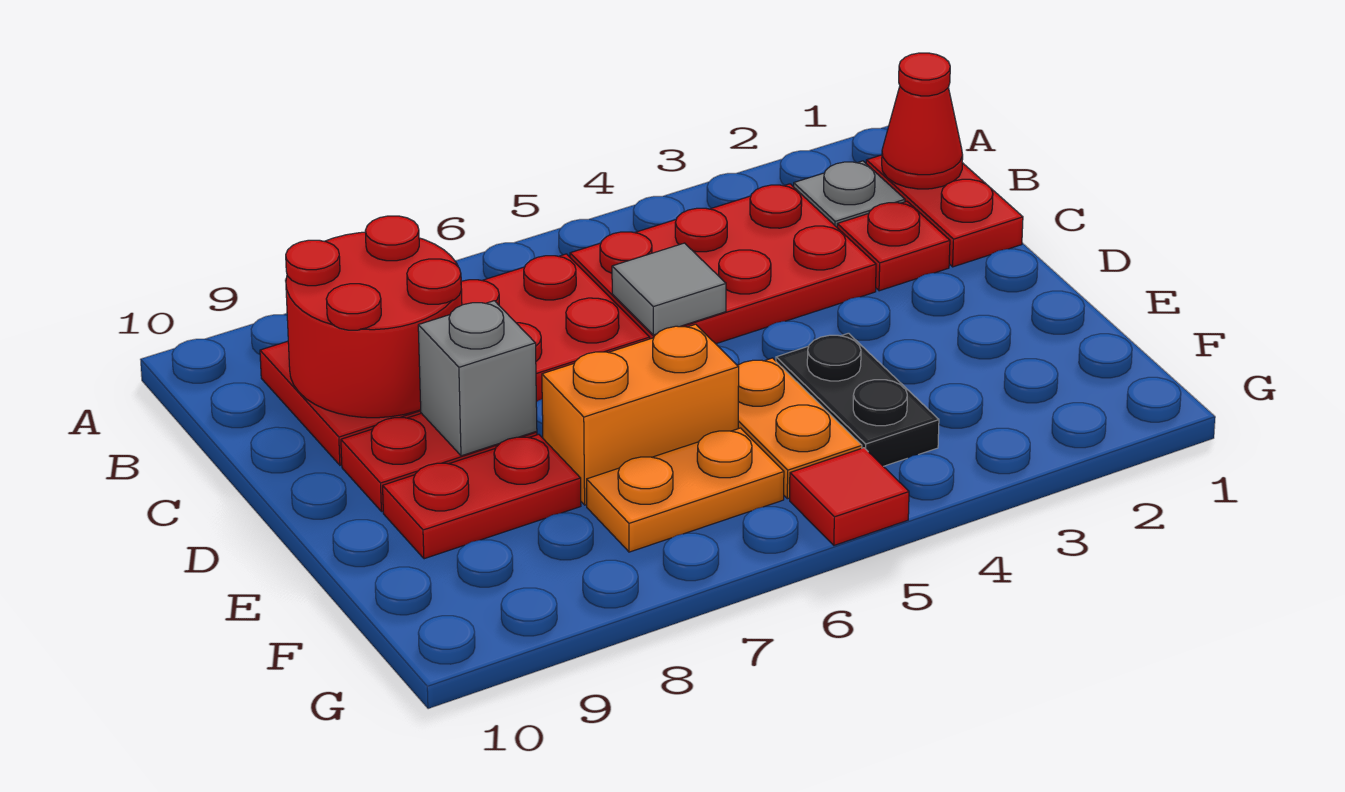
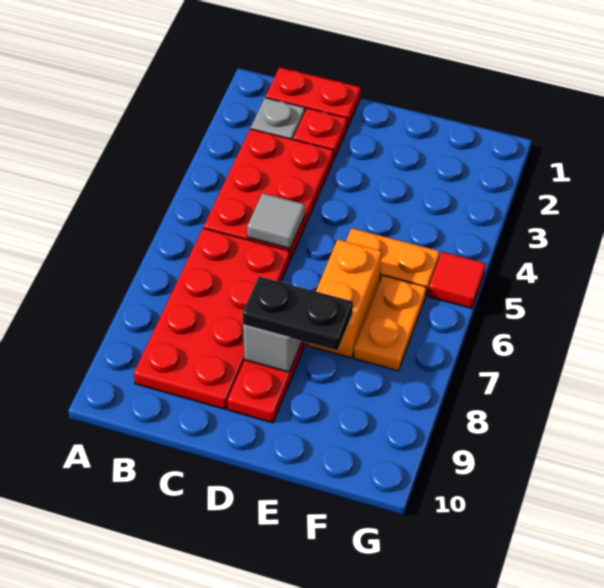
red cone B1 level 2 -> none
red round brick B8:C9 level 2 -> none
black plate E4:F4 level 1 -> black plate D8:E8 level 3
red plate E8:E9 level 1 -> none

